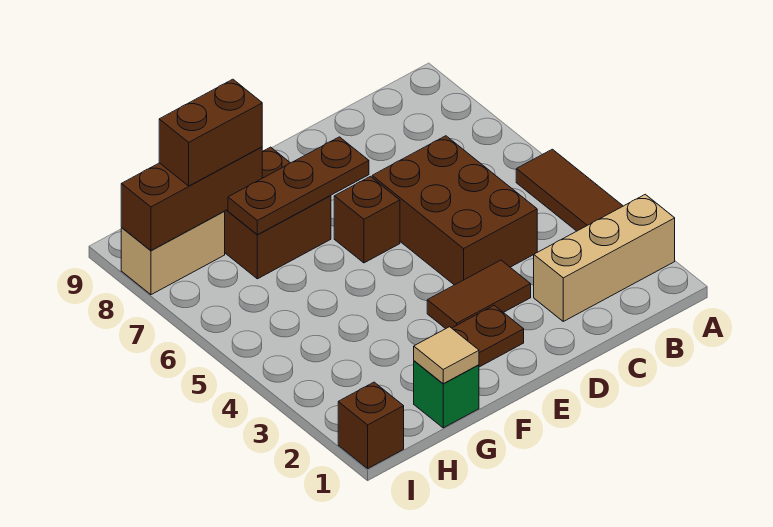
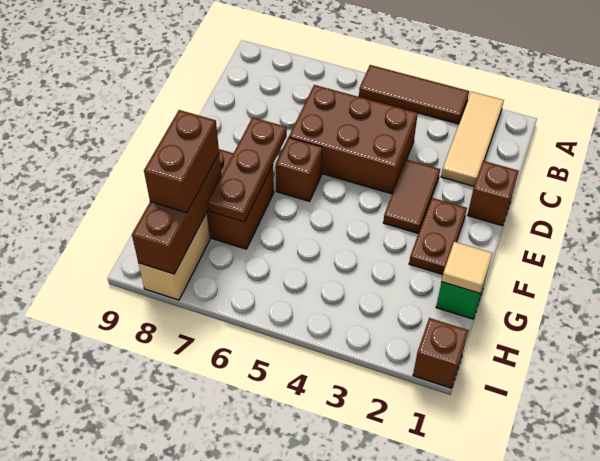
tan brick A2:C2 level 1 -> tan tile A2:C2 level 1
none -> brown brick D1 level 1

